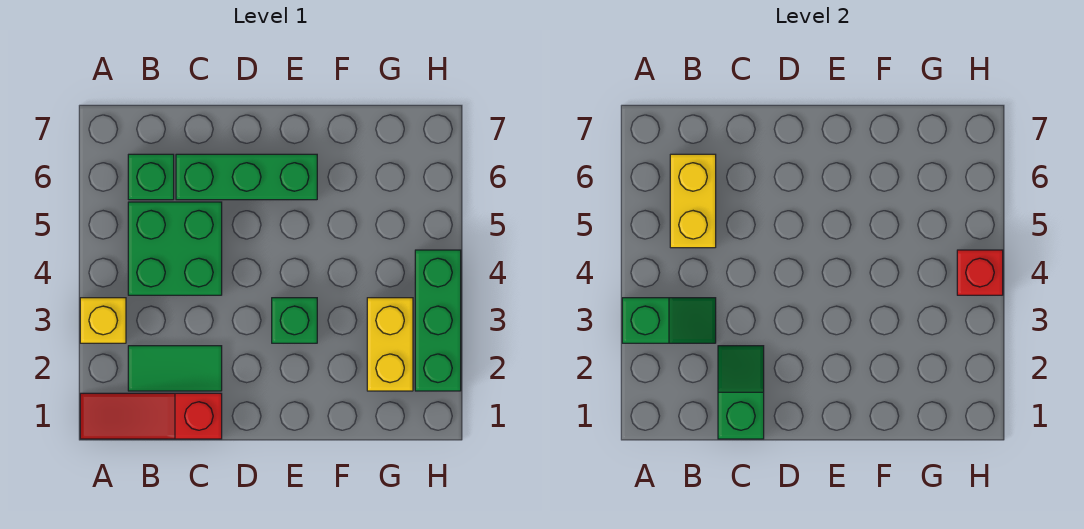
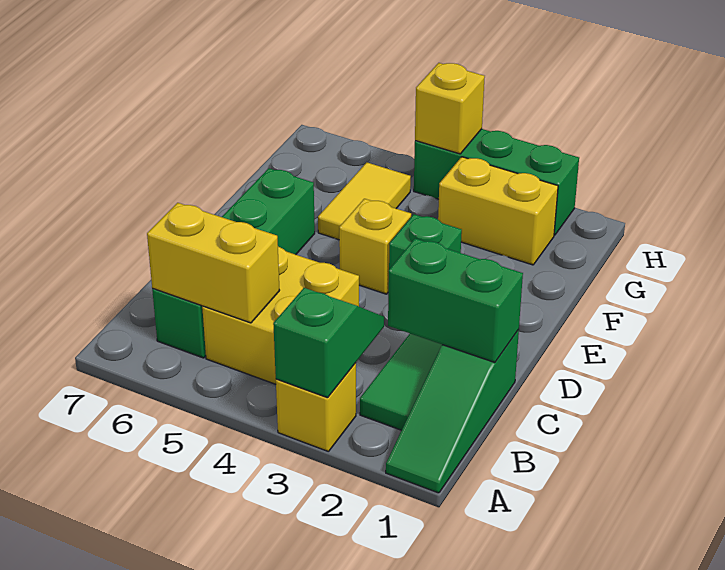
red slope A1:C1 level 1 top C -> green slope A1:C1 level 1 top C
green brick B4:C5 level 1 -> yellow brick B4:C5 level 1
green slope C1:C2 level 2 top 1 -> green brick C1:C2 level 2
none -> yellow brick E4 level 1
none -> yellow tile F5:G5 level 1
red brick H4 level 2 -> yellow brick H4 level 2

